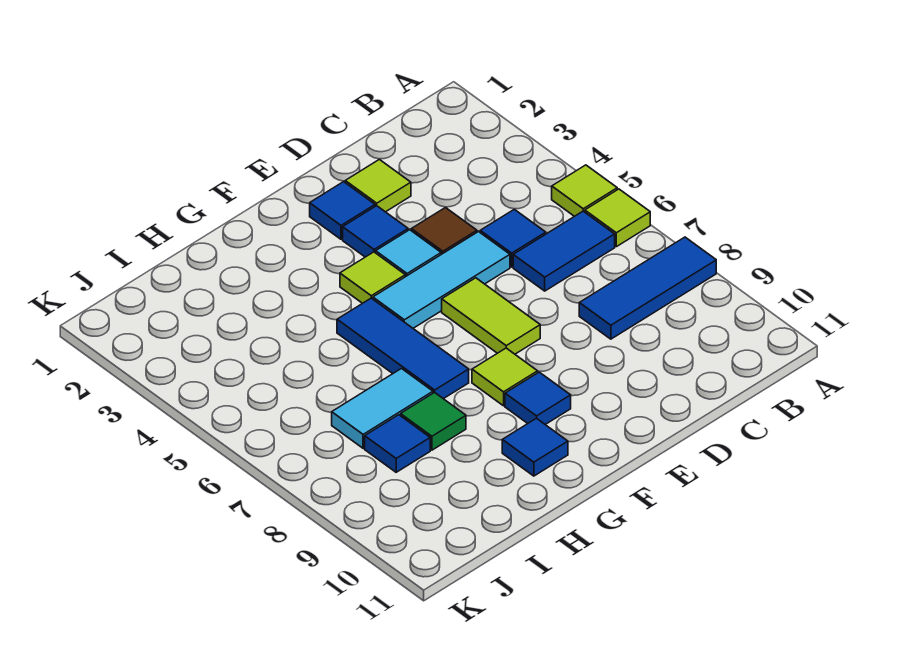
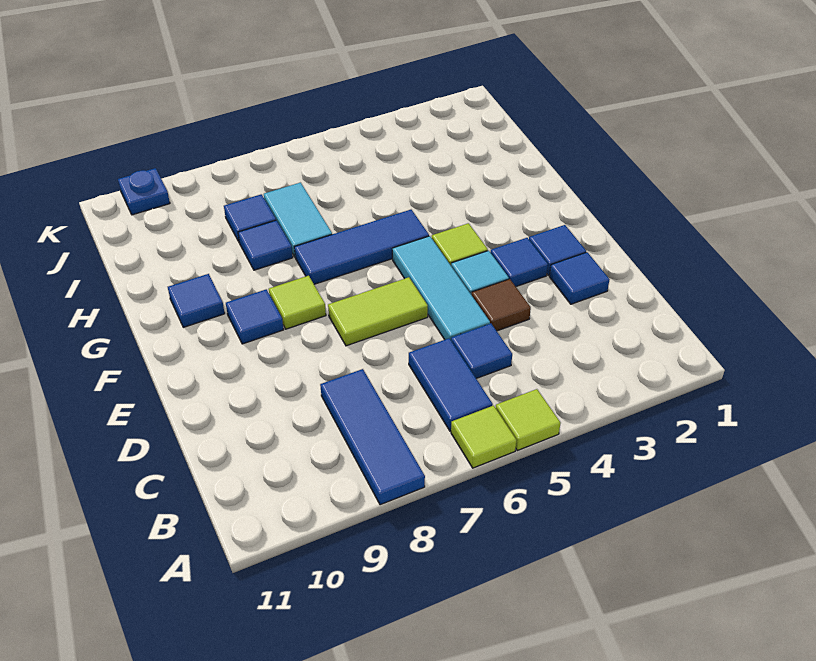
lime tile D2 level 1 -> blue tile D2 level 1
green tile H8 level 1 -> blue tile H8 level 1
none -> blue plate K10 level 1

